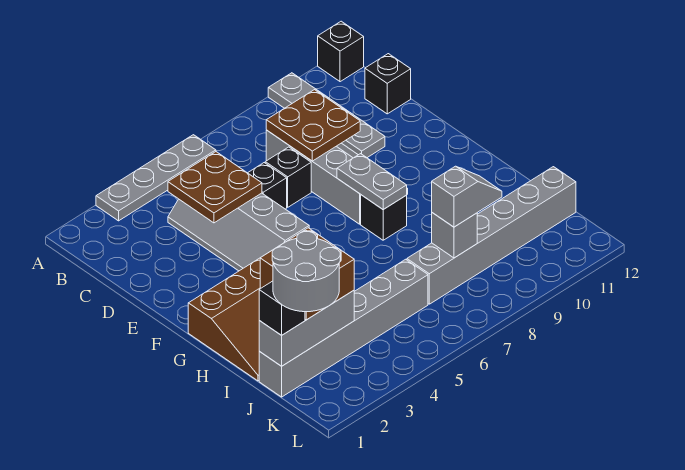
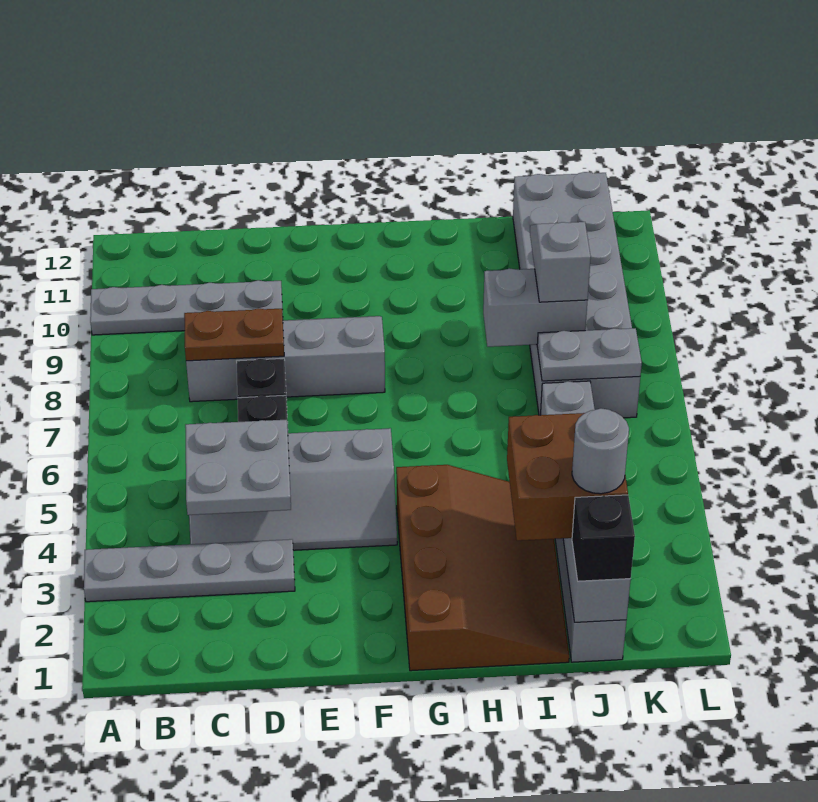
grey plate A3:A6 level 1 -> grey plate A3:D3 level 1
black brick A12 level 1 -> none
brown plate C4:D5 level 2 -> grey plate C4:D5 level 2
brown plate C8:D9 level 2 -> brown plate C8:D8 level 2
black brick C12 level 1 -> none
grey plate F8:G8 level 2 -> grey plate J7:K7 level 2
black brick G8 level 1 -> none
grey round brick J1:K2 level 4 -> grey round brick J2 level 4
grey brick J7:J12 level 1 -> grey brick J7:K12 level 1
grey brick J8 level 2 -> grey brick I8:J8 level 2

